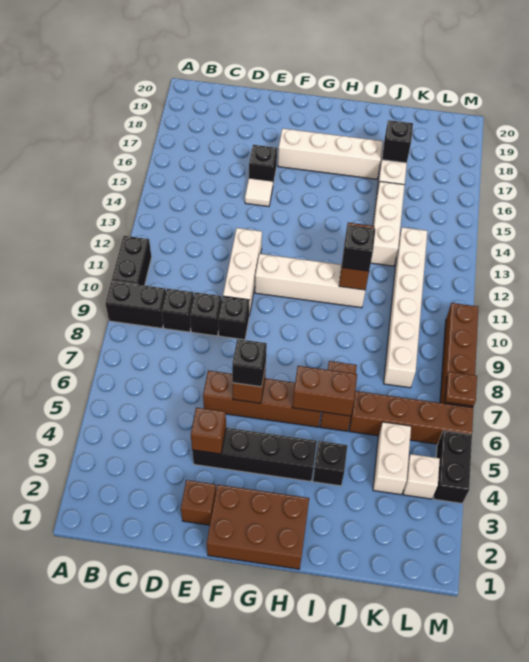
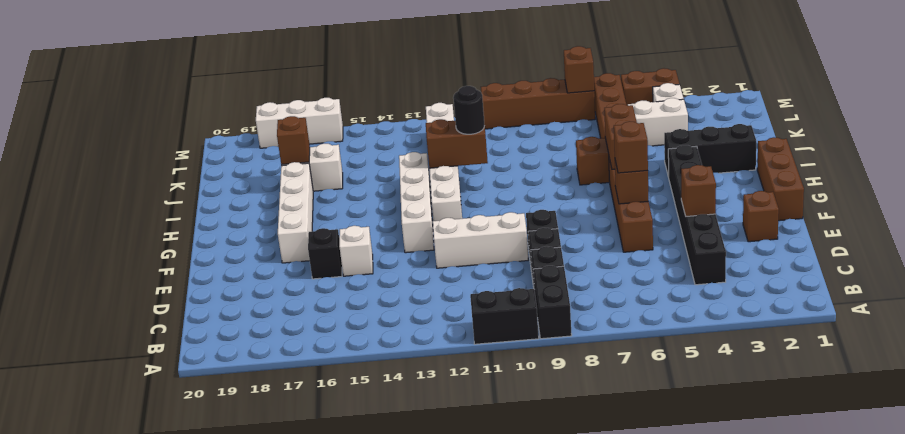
black brick E4:H4 level 1 -> black brick C4:H4 level 1
white tile E15 level 1 -> white brick E15 level 1
brown brick F1:H2 level 1 -> brown brick F1:H1 level 1
black brick F6 level 3 -> brown brick F6 level 3
white brick F11:I11 level 1 -> white brick F13:I13 level 1
black brick I4 level 1 -> black brick I2:I4 level 1
black brick I11 level 3 -> black round brick I11 level 3
white brick J13:J15 level 1 -> white brick M16:M18 level 1
black brick J17 level 2 -> brown brick J17 level 2
white brick K8:K13 level 1 -> white brick G12:L12 level 1
black brick M4:M5 level 1 -> brown brick M4:M5 level 1
brown plate M7 level 2 -> brown brick M7 level 2

